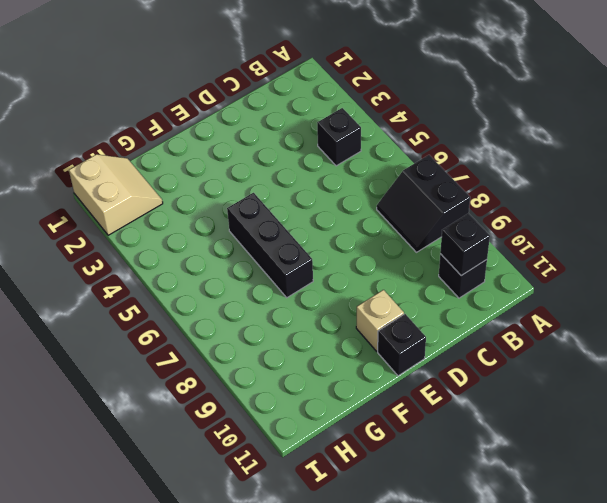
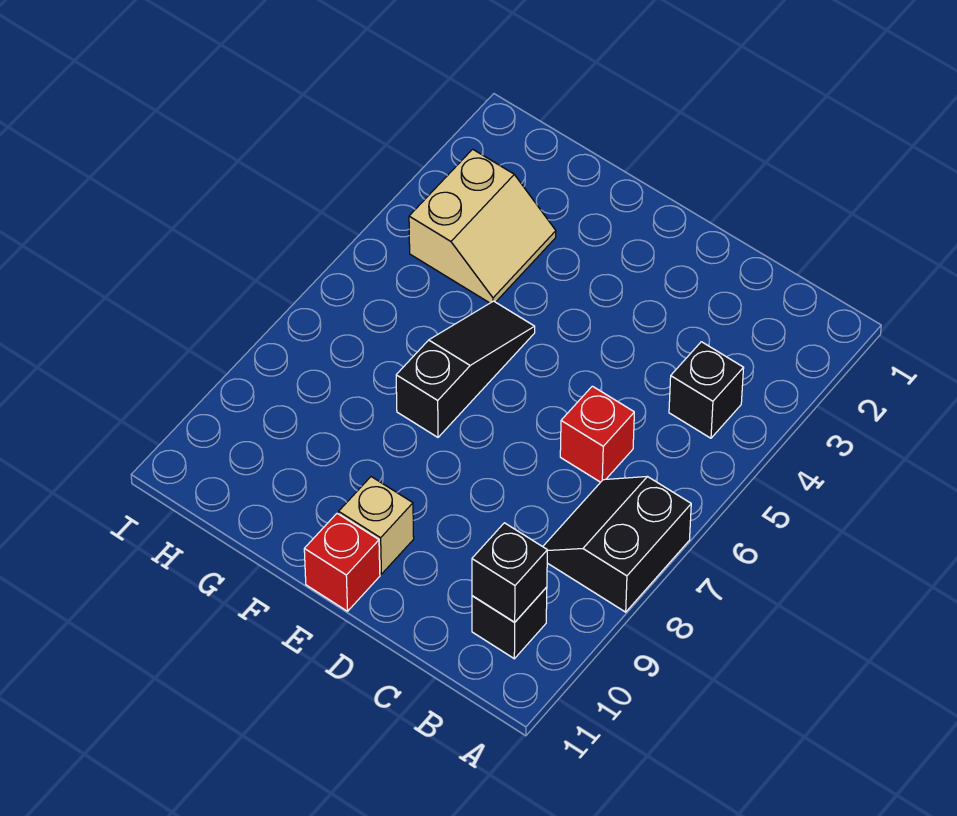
none -> red brick C6 level 1
black brick E11 level 1 -> red brick E11 level 1
black brick F5:F7 level 1 -> black slope F5:F7 level 1 top 7
tan slope H1:I2 level 1 top I -> tan slope G3:H4 level 1 top H

